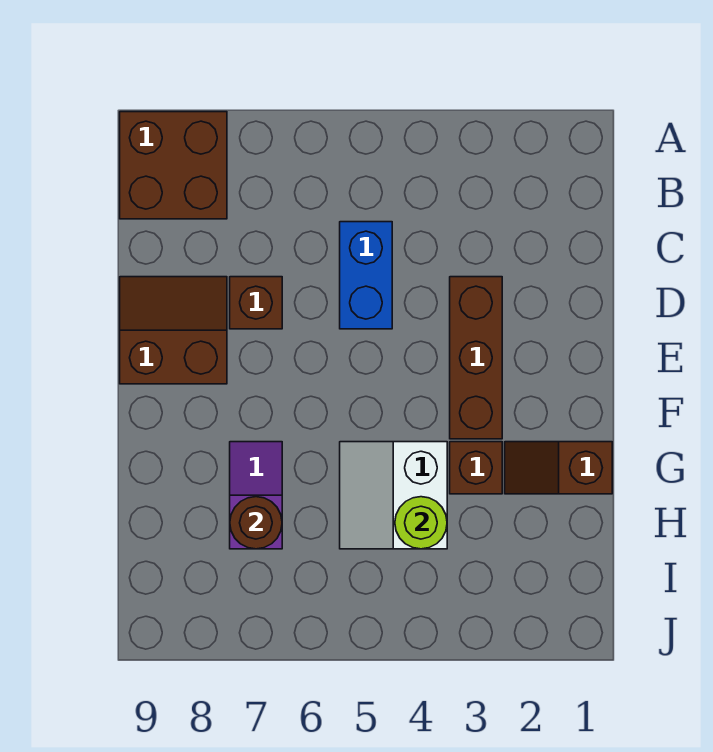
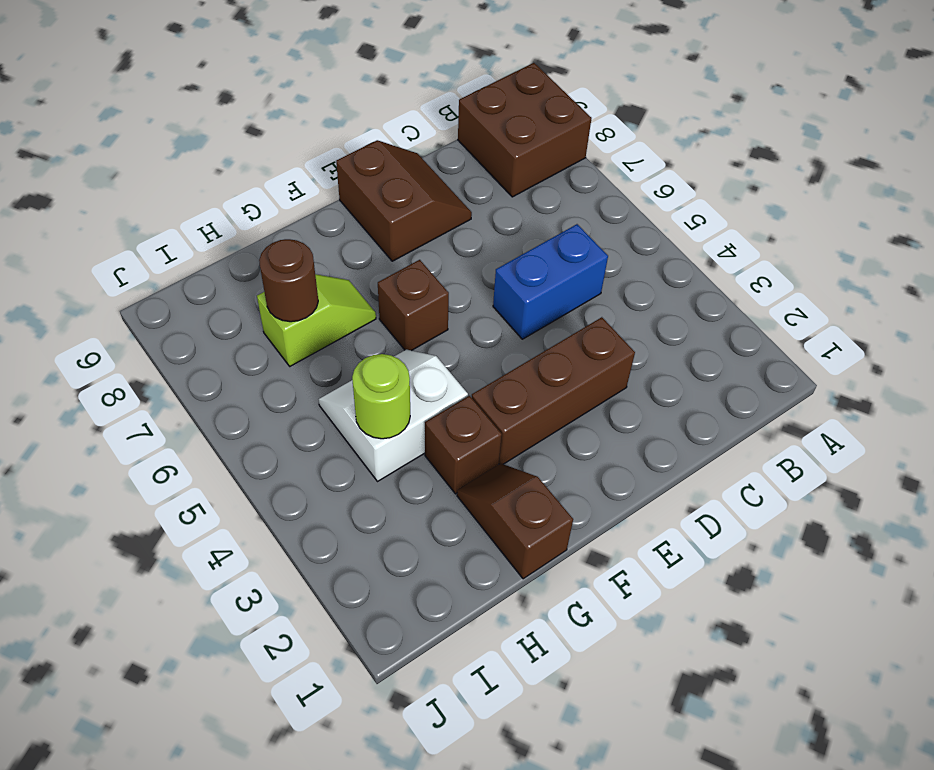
brown brick D7 level 1 -> brown brick F6 level 1
purple slope G7:H7 level 1 top H -> lime slope G7:H7 level 1 top H

